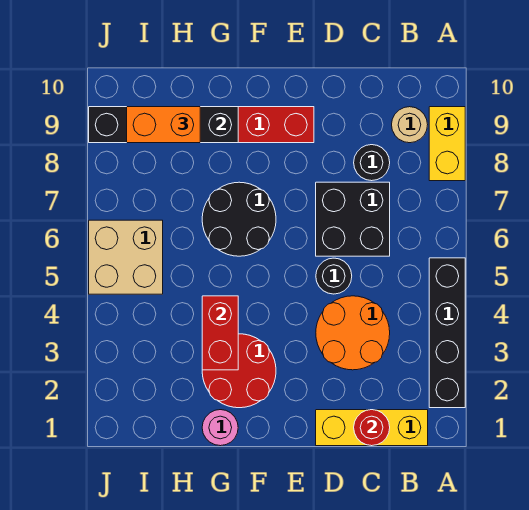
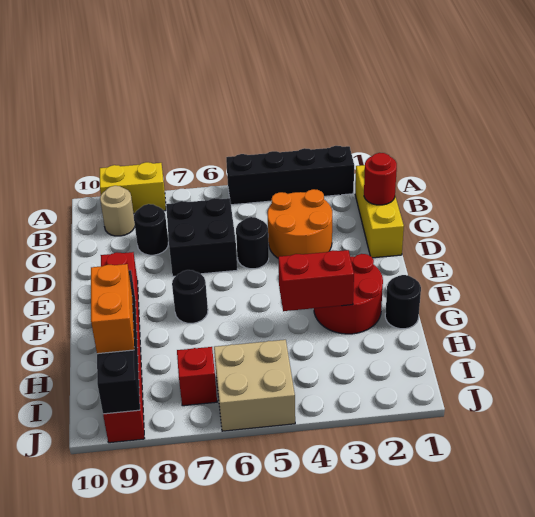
black round brick F6:G7 level 1 -> black round brick F7 level 1
pink round brick G1 level 1 -> black round brick G1 level 1
none -> red brick I7 level 1

